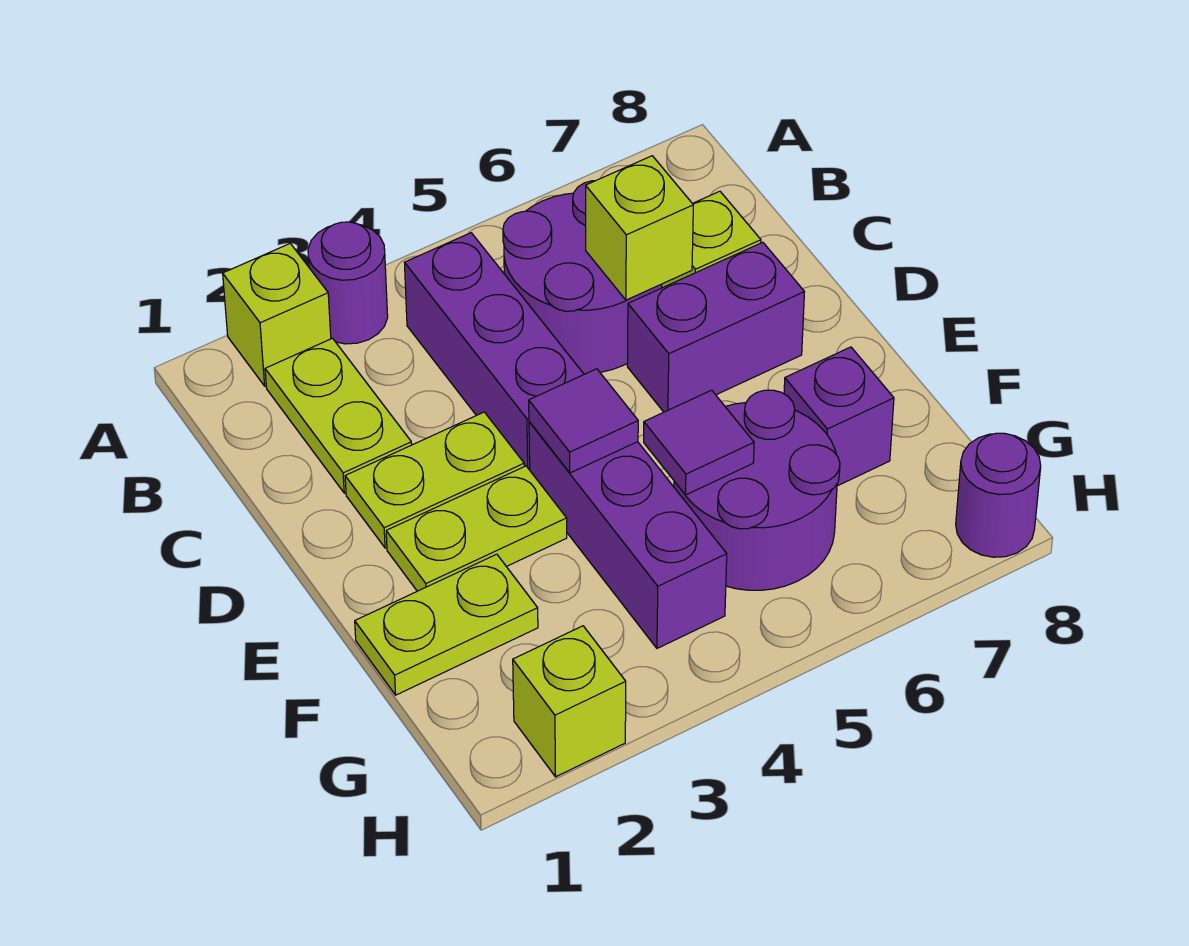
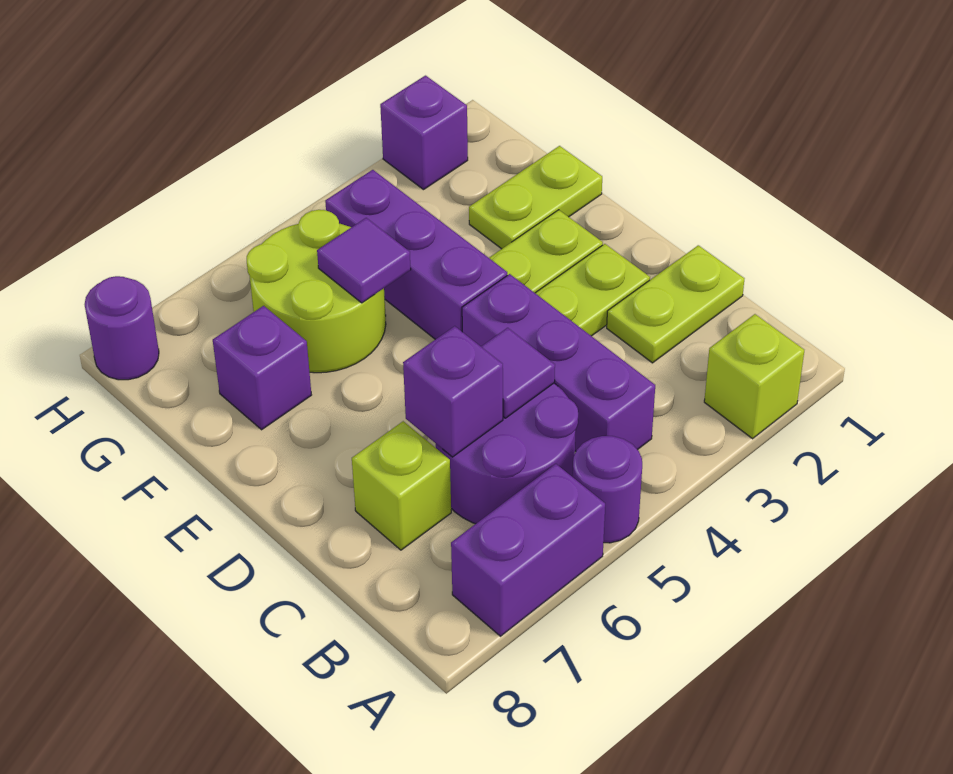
purple round brick A3 level 1 -> purple round brick A5 level 1
lime plate B2:C2 level 1 -> lime plate C1:C2 level 1
lime brick C6 level 2 -> purple brick C6 level 2
purple brick D6:D7 level 1 -> purple brick A6:A7 level 1
purple tile E4 level 2 -> purple tile C5 level 2
purple round brick F5:G6 level 1 -> lime round brick F5:G6 level 1
lime brick H2 level 1 -> purple brick H2 level 1

